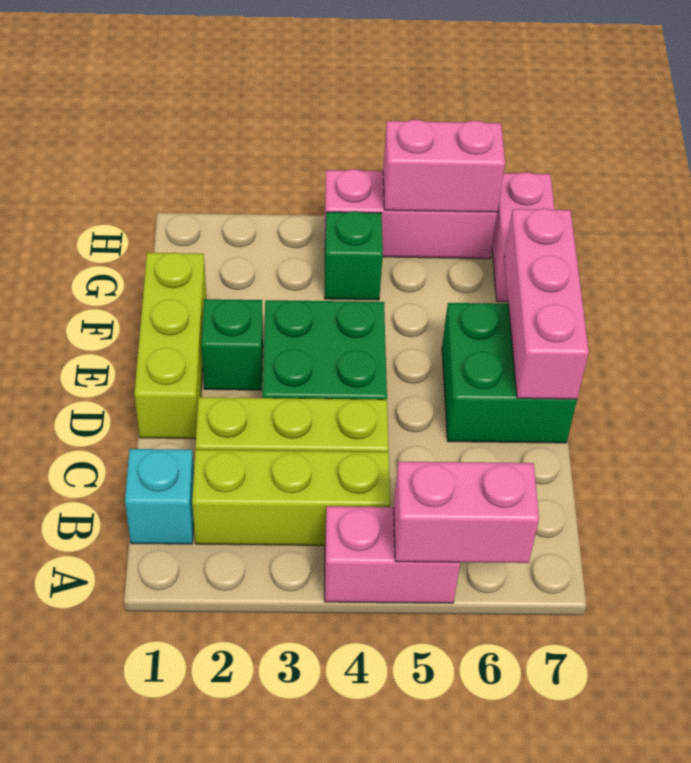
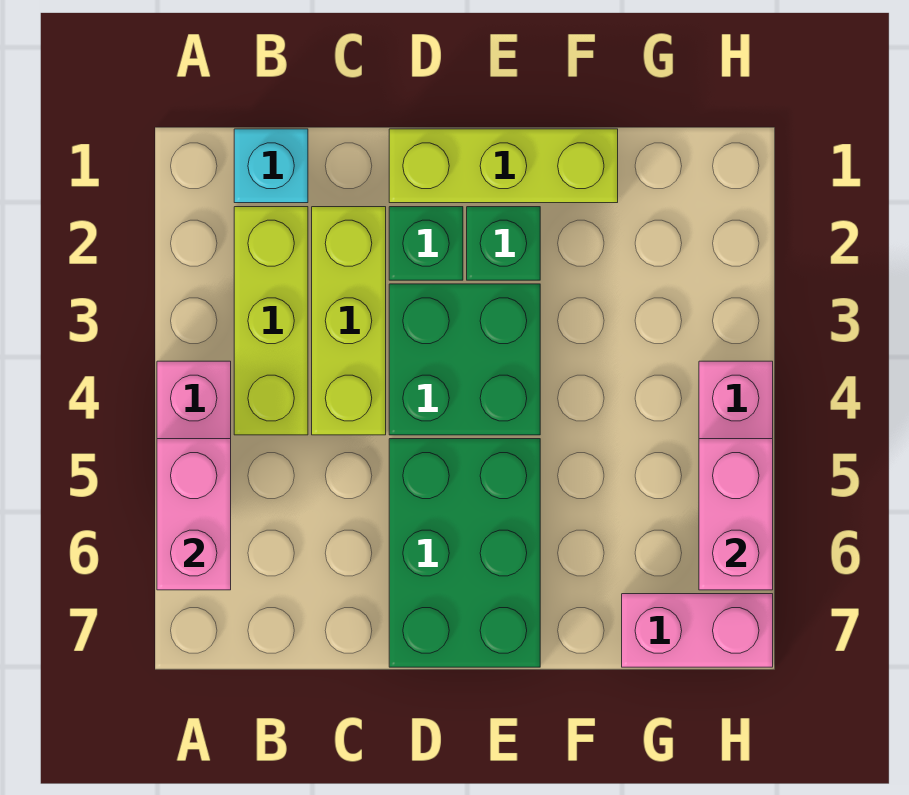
green brick D6:E7 level 1 -> green brick D5:E7 level 1
pink brick D7:F7 level 2 -> none
green brick G4 level 1 -> green brick D2 level 1

